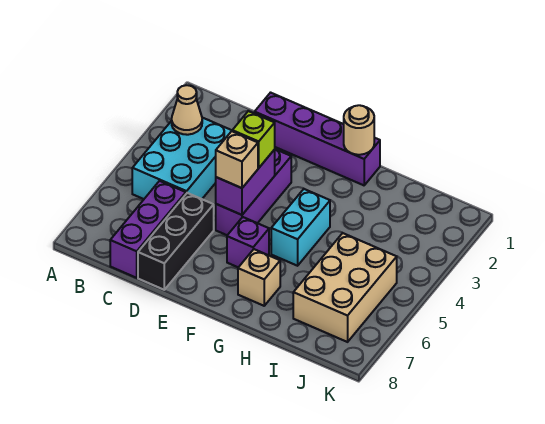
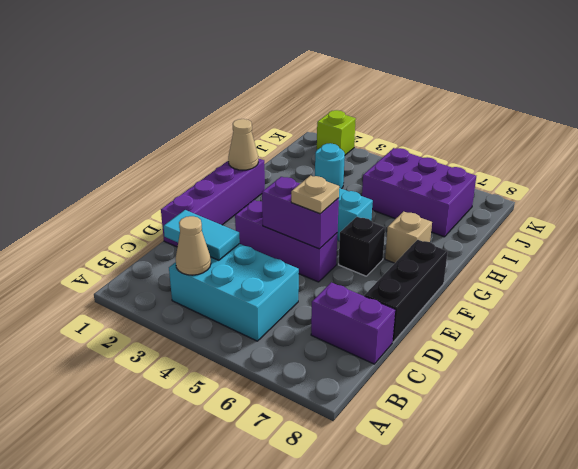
none -> cyan tile C2:C3 level 2
purple brick C6:C8 level 1 -> purple brick C7:C8 level 1
black brick D6:D8 level 1 -> black brick D8:F8 level 1
lime brick E4 level 3 -> lime brick K2 level 1
tan brick E5 level 3 -> tan plate E5 level 3
purple brick F6 level 1 -> black brick F6 level 1
tan round brick G1 level 2 -> tan cone G1 level 2
none -> cyan round brick I3 level 1
tan brick I5:J7 level 1 -> purple brick I5:J7 level 1

